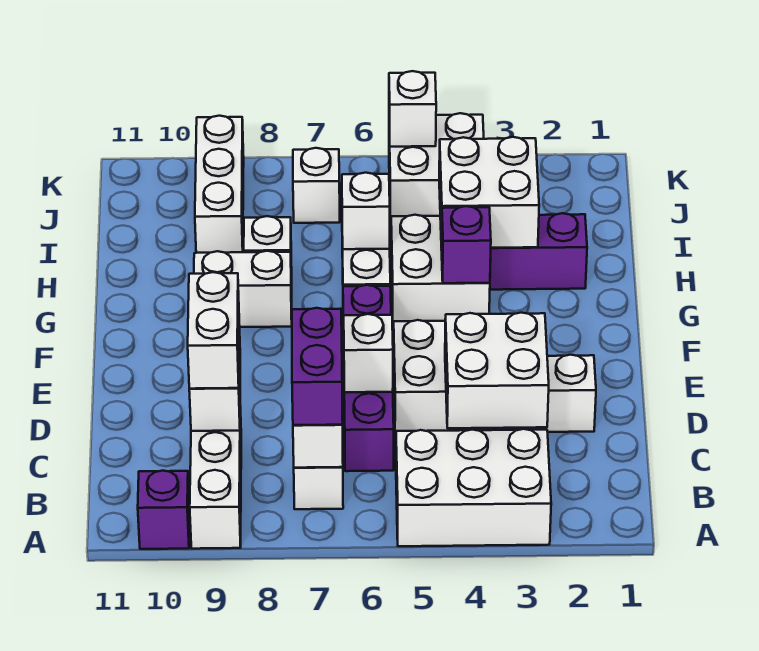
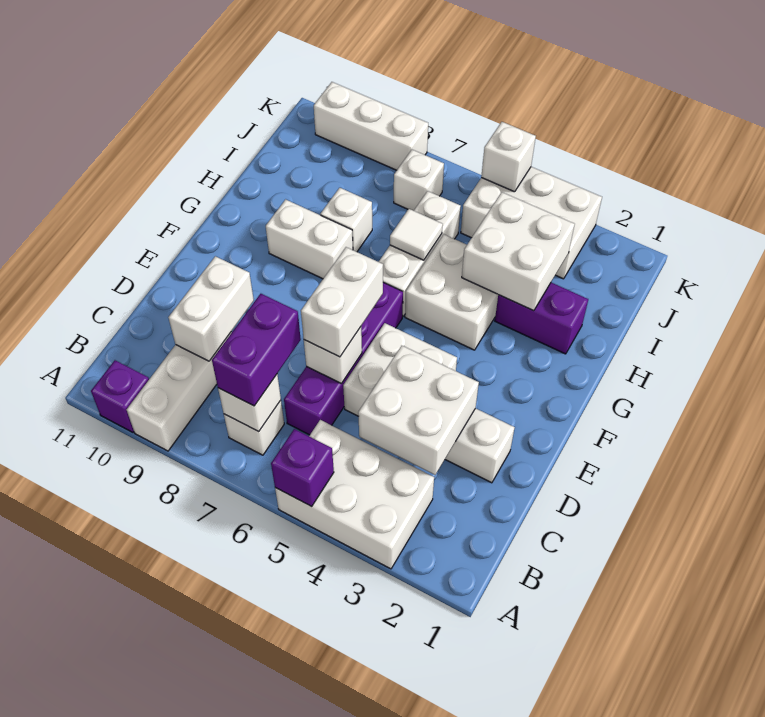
white brick C9:D9 level 3 -> white brick D6:E6 level 3
purple brick G4 level 2 -> purple brick A5 level 2
white brick H6 level 2 -> white tile H6 level 2
white brick I9:K9 level 1 -> white brick K8:K10 level 1
white brick J4:K5 level 1 -> white brick J3:K5 level 1

